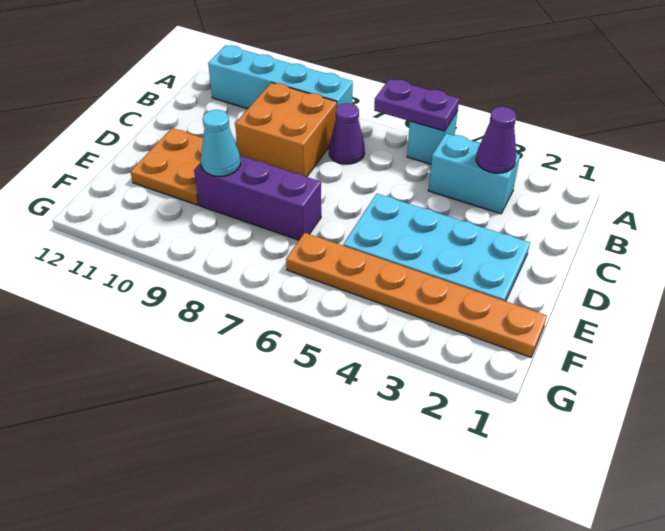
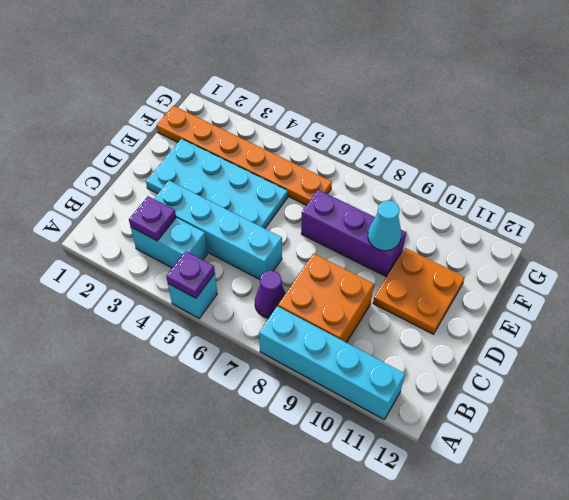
purple plate A5:A6 level 2 -> purple plate A5 level 2
purple cone B3 level 2 -> purple plate B3 level 2
none -> cyan brick C3:C6 level 1

